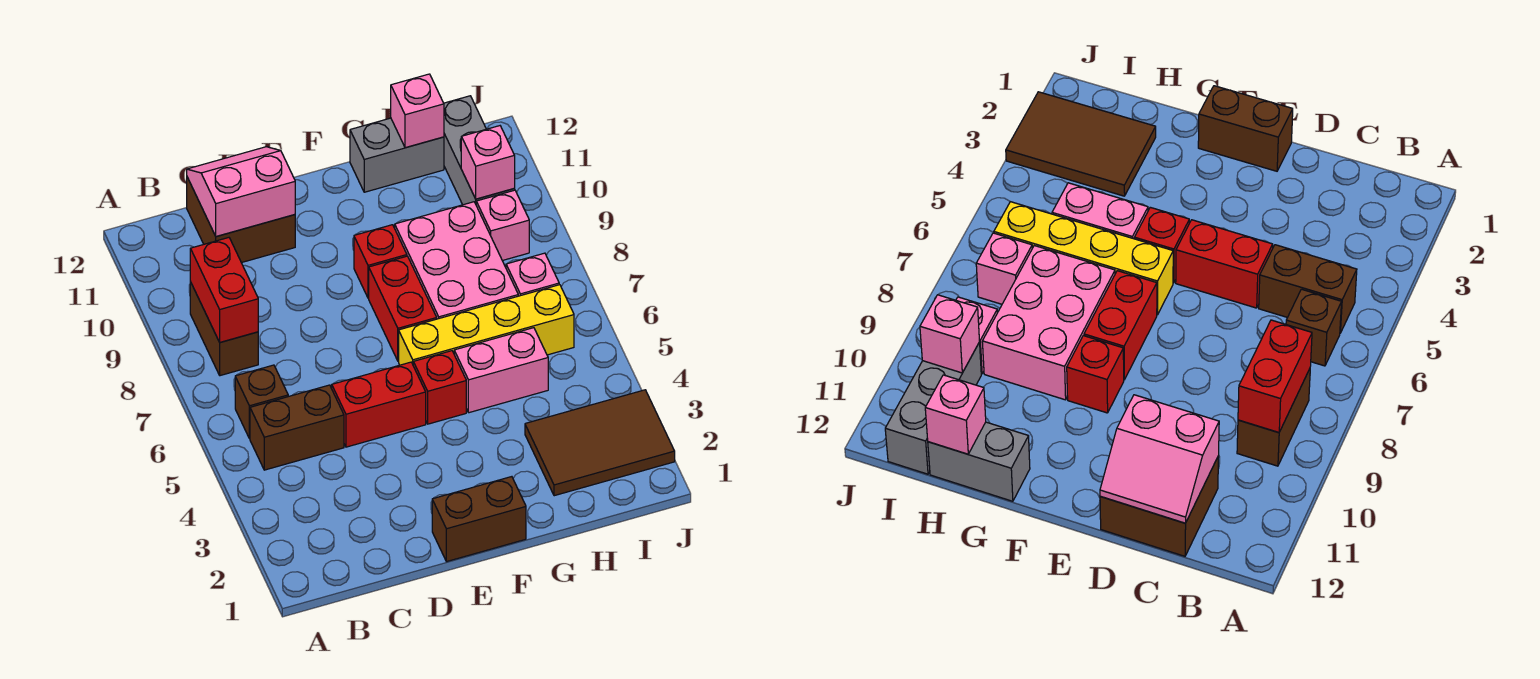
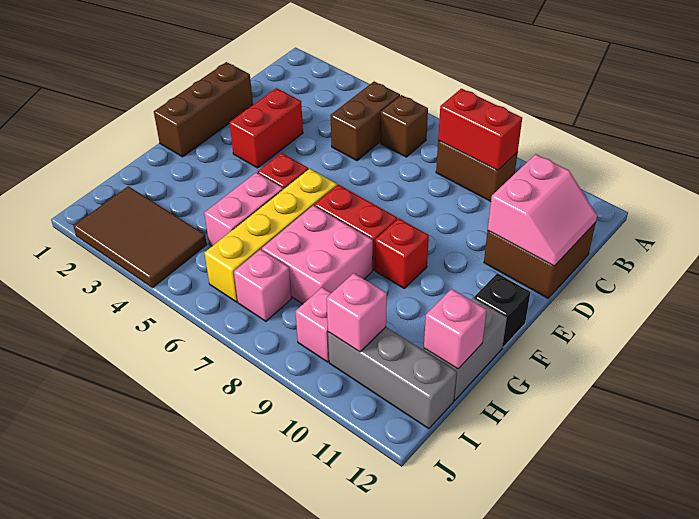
red brick D5:E5 level 1 -> red brick D3:E3 level 1
brown brick E1:F1 level 1 -> brown brick D1:F1 level 1
none -> black brick F12 level 1
pink brick G7:H9 level 1 -> pink brick G7:H8 level 1
brown tile H2:J3 level 1 -> brown tile I2:J4 level 1

